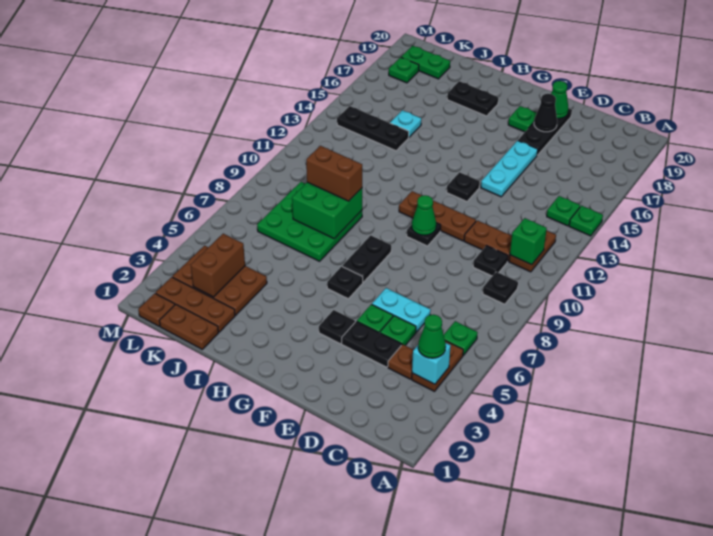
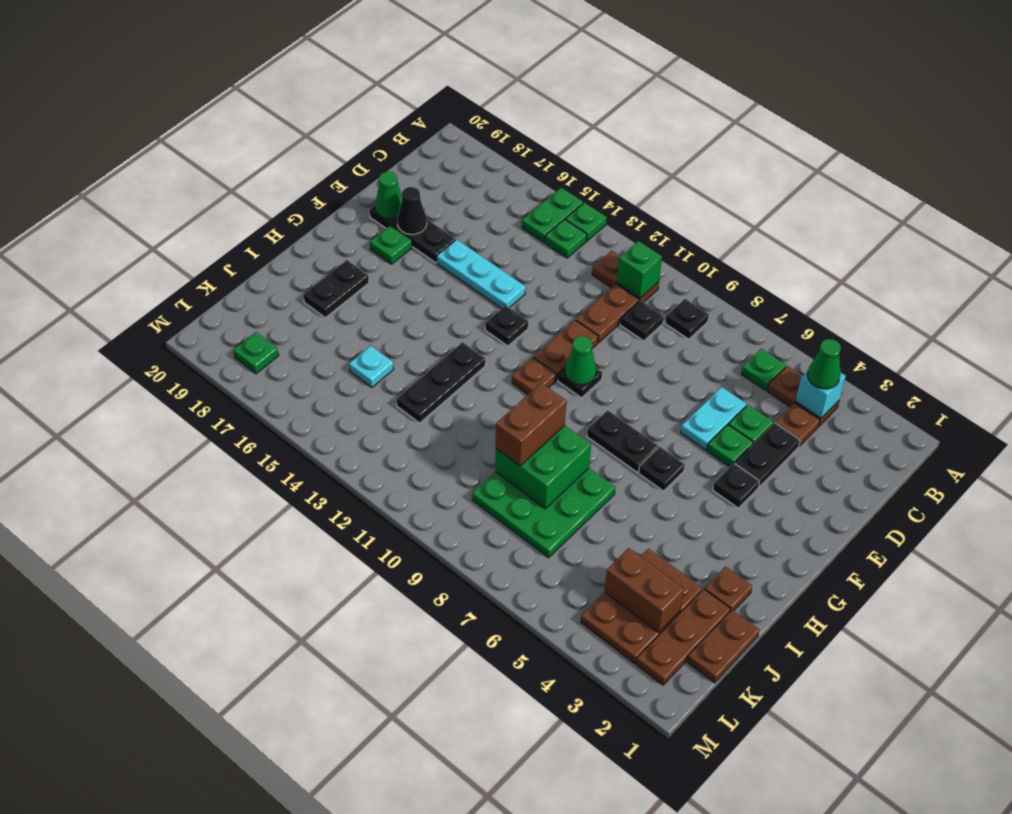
black plate J14:L14 level 1 -> black plate H13:J13 level 1
green plate K19:L19 level 1 -> green plate A15:B15 level 1
brown plate L1 level 1 -> brown plate I2 level 1

